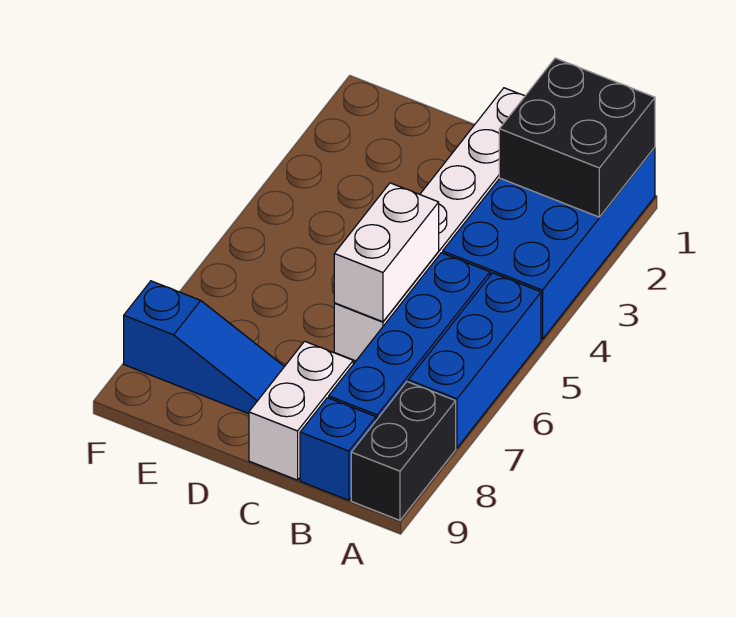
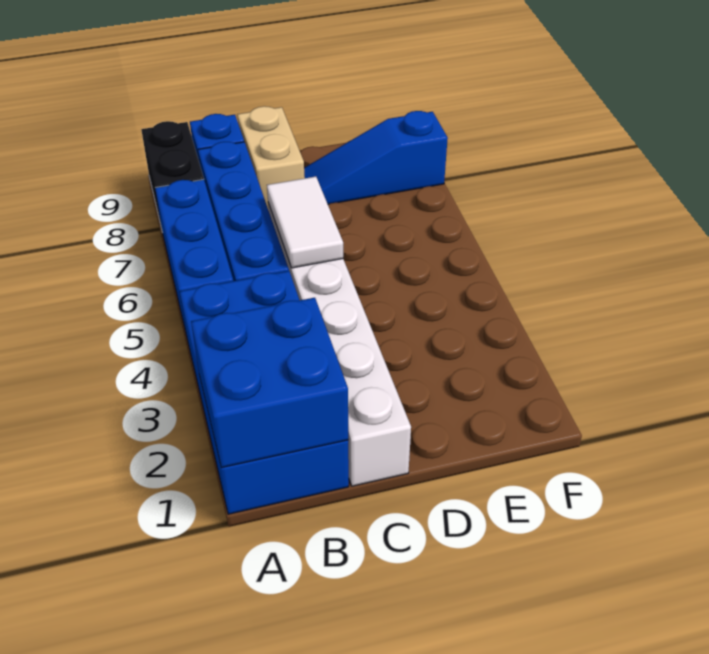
black brick A1:B2 level 2 -> blue brick A1:B2 level 2
white brick C5:C6 level 2 -> white tile C5:C6 level 2
white brick C8:C9 level 1 -> tan brick C8:C9 level 1

